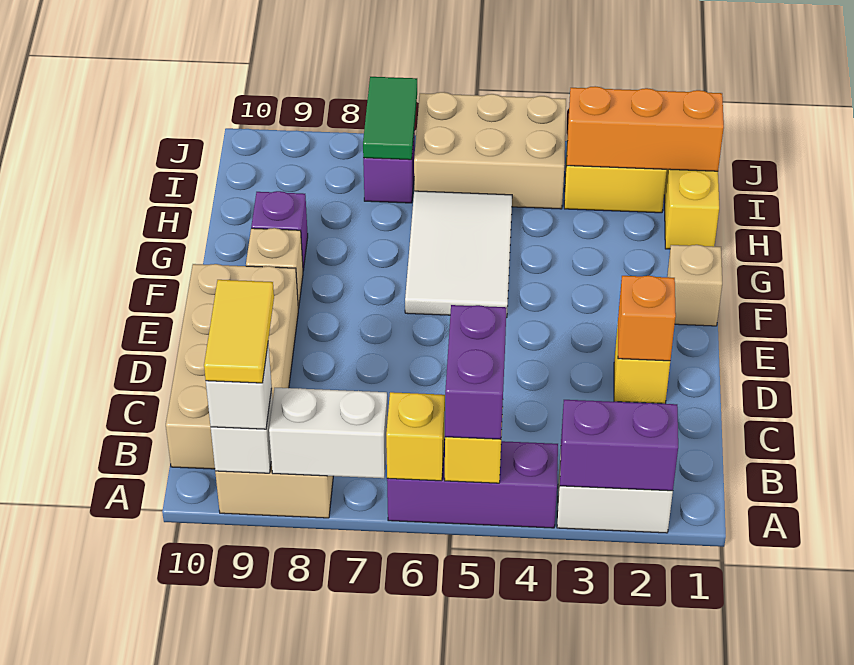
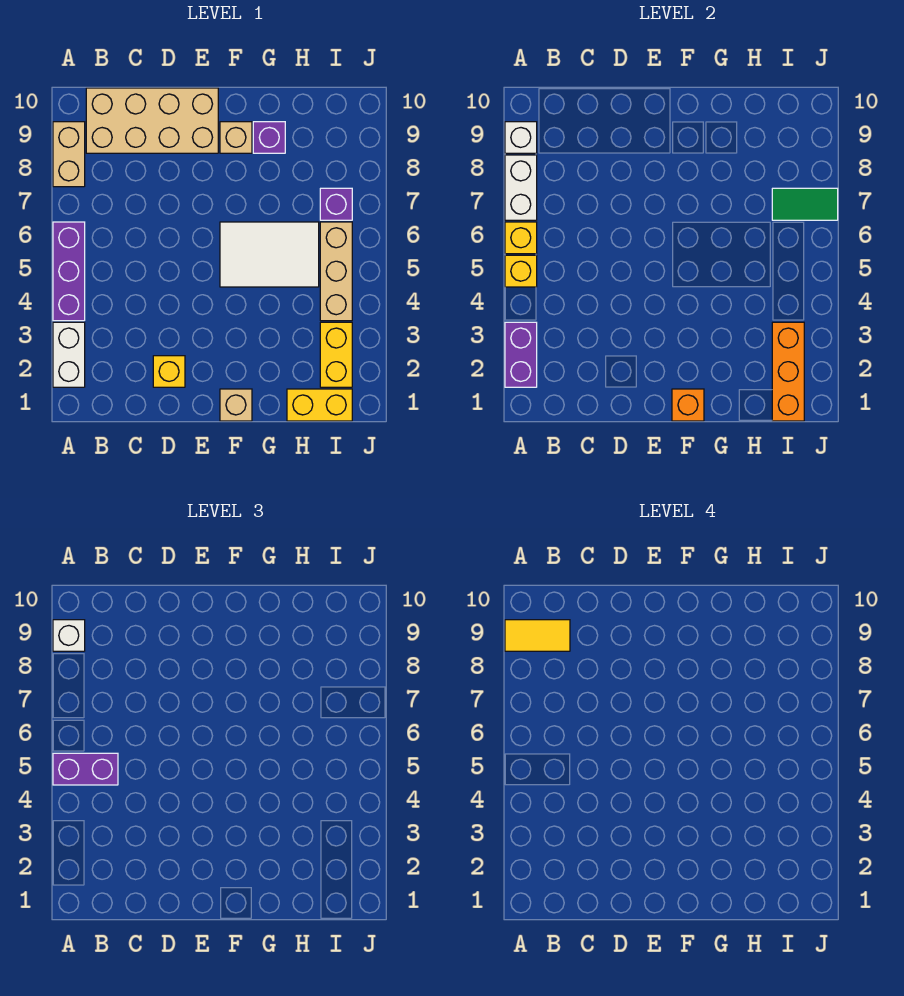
orange brick D2 level 2 -> orange brick F1 level 2
tan brick I4:J6 level 1 -> tan brick I4:I6 level 1

